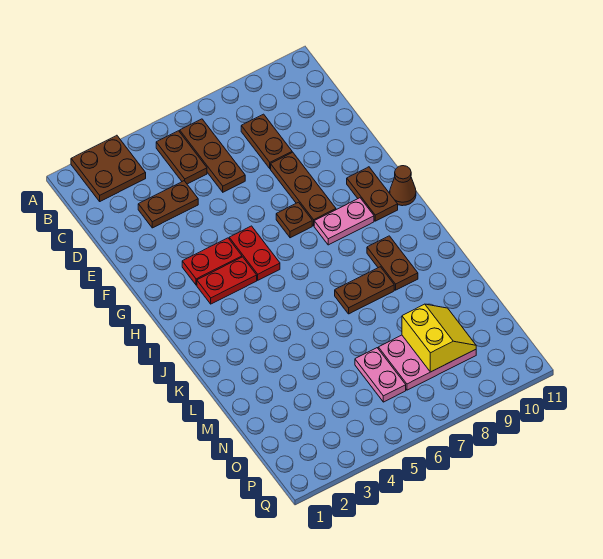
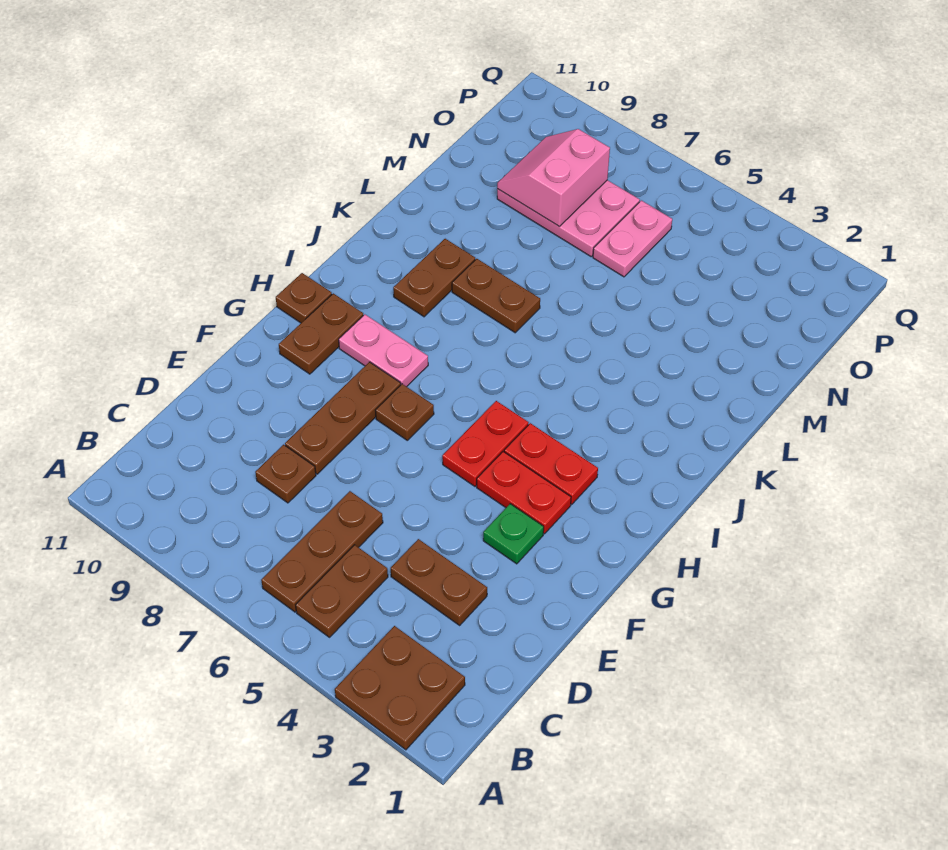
brown plate C8:D8 level 1 -> brown plate D8 level 1
none -> green plate F3 level 1
brown cone H11 level 1 -> brown plate H11 level 1
yellow slope N8:O9 level 2 top 8 -> pink slope N8:O9 level 2 top 8

